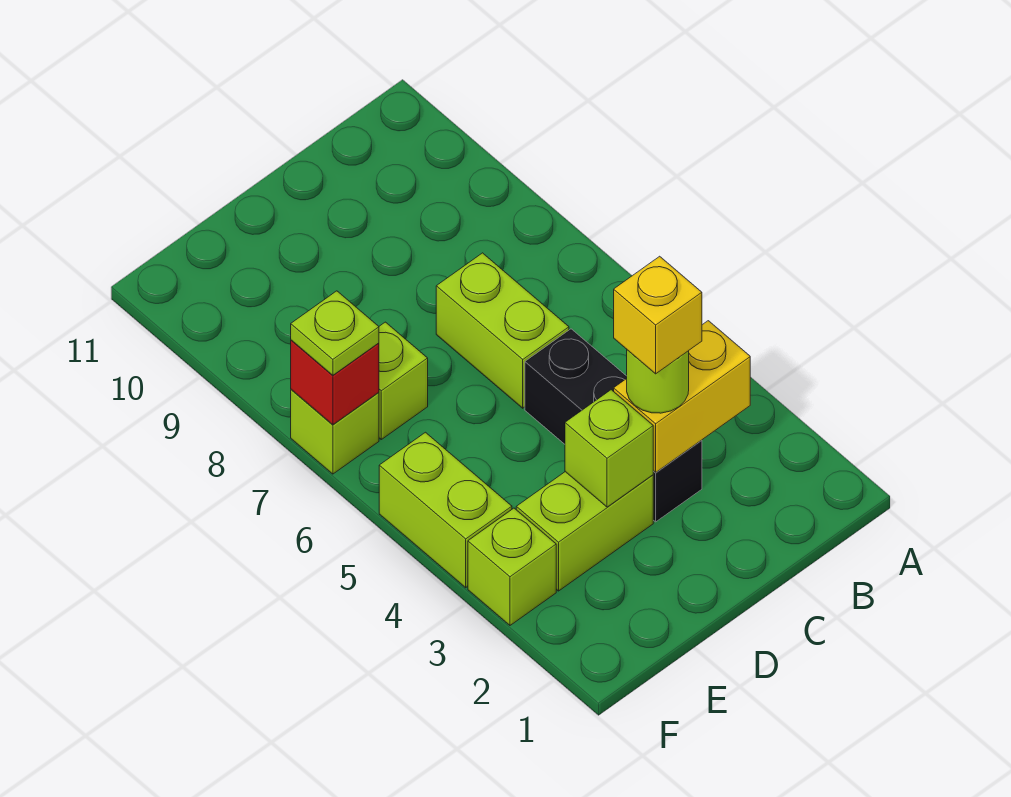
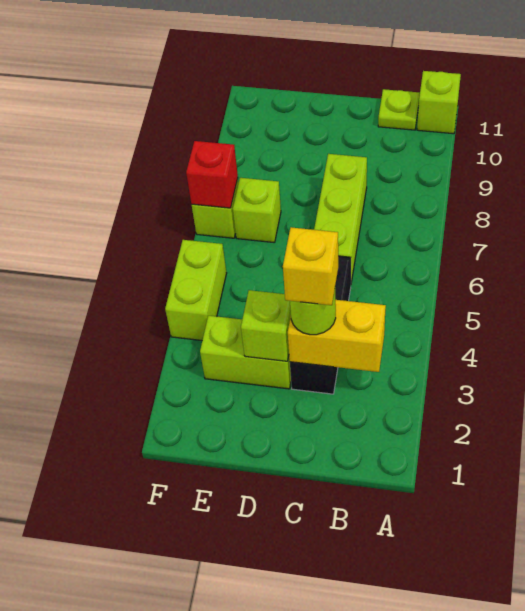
lime brick C6:C7 level 1 -> lime brick C6:C8 level 1
lime brick F3 level 1 -> lime brick A11 level 1
lime plate F7 level 3 -> lime plate B11 level 1

